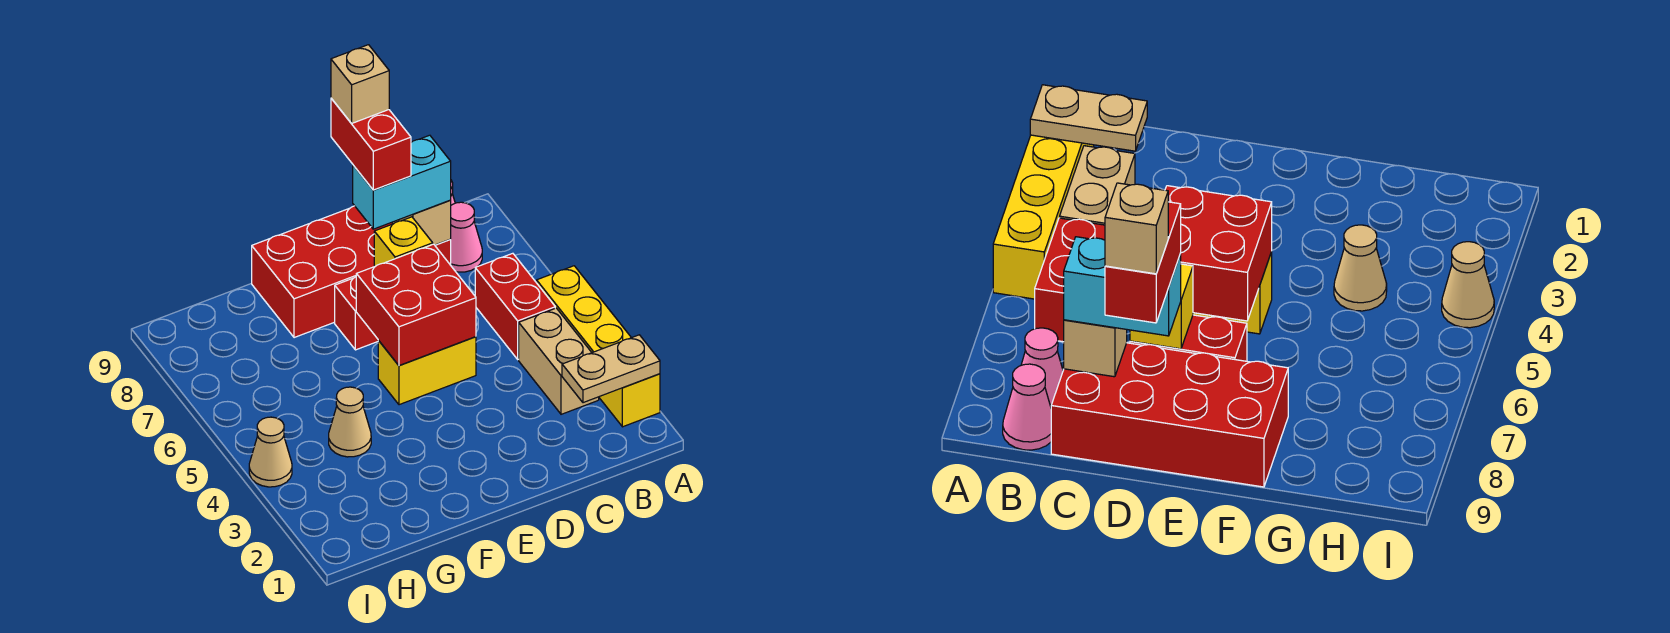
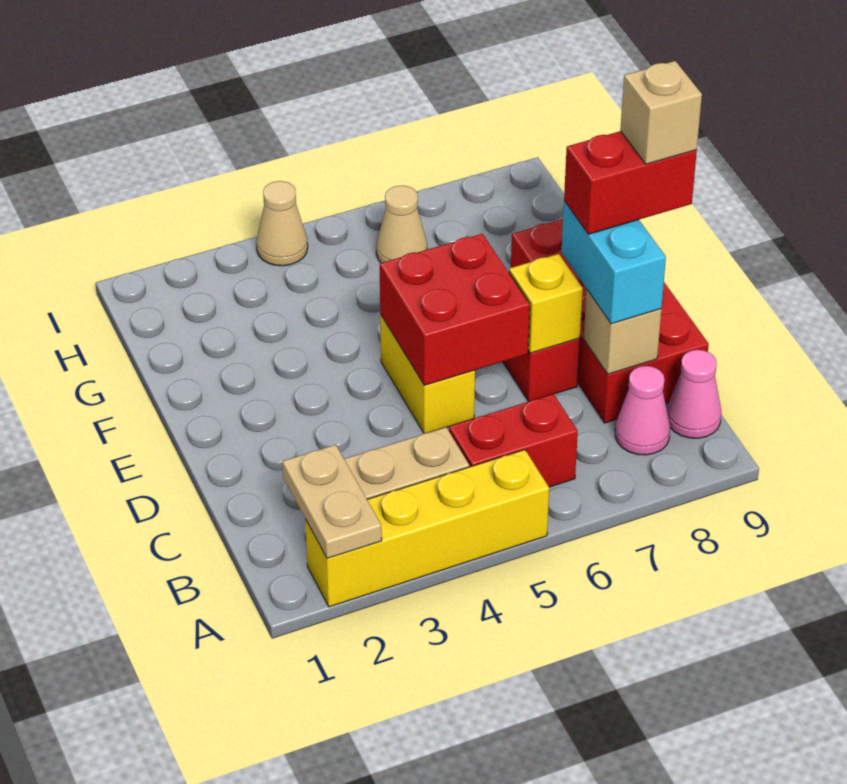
tan cone G4 level 1 -> tan cone H6 level 1

